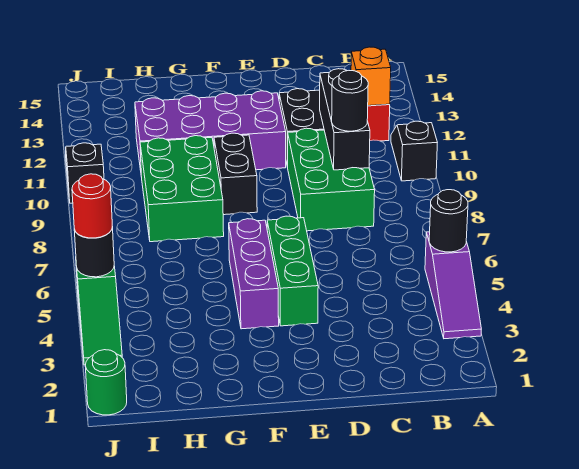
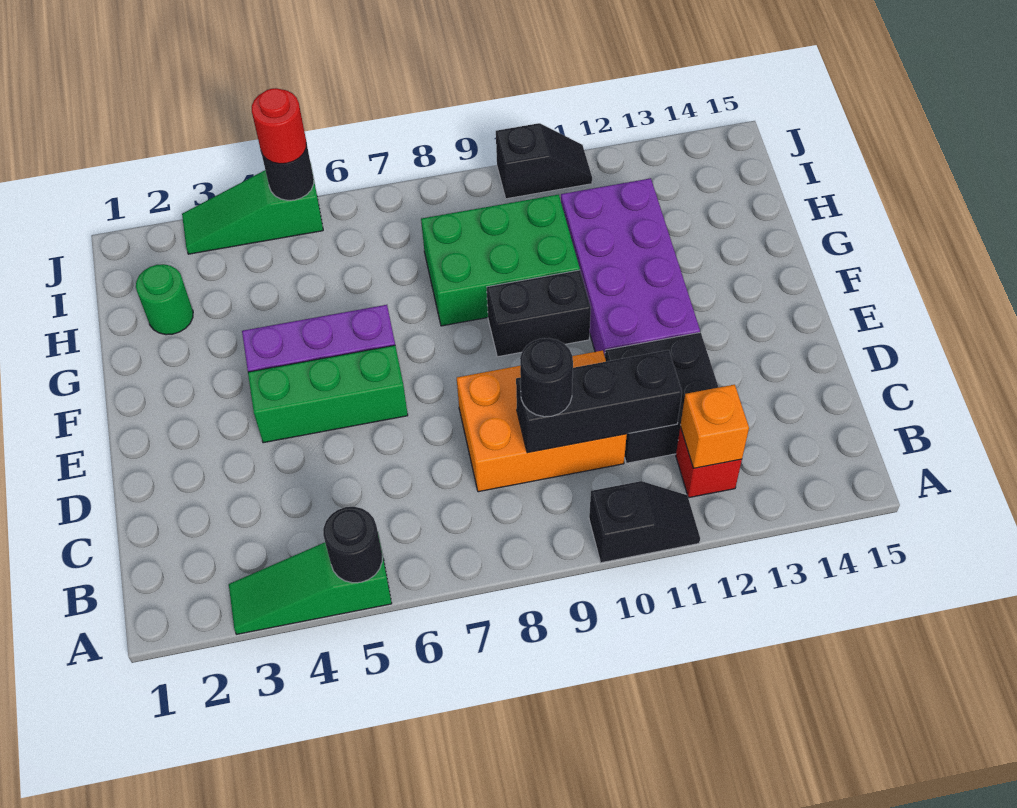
purple slope A3:A5 level 1 top 5 -> green slope A3:A5 level 1 top 5
green brick C8:D10 level 1 -> orange brick C8:D10 level 1
green round brick J1 level 1 -> green round brick H2 level 1

